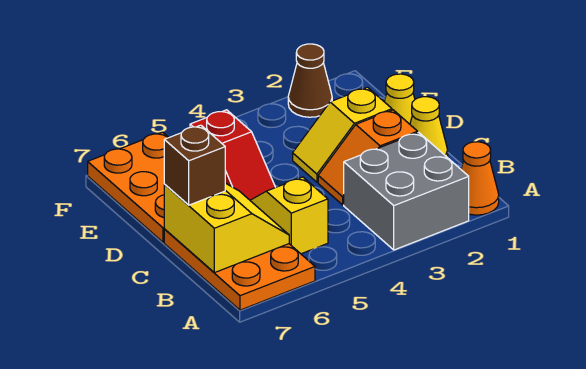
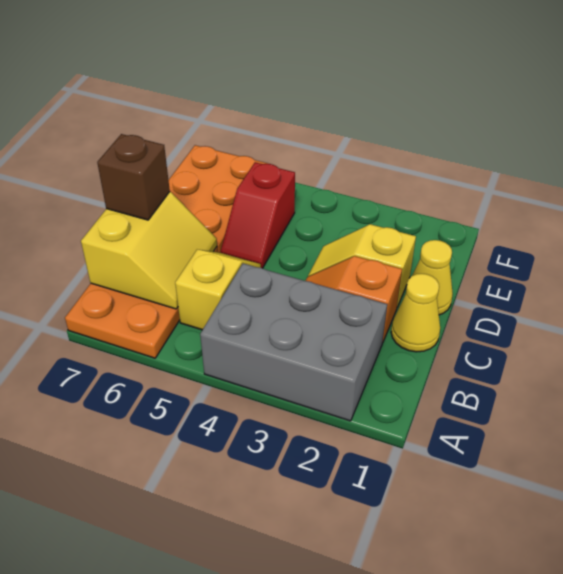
orange cone A1 level 1 -> none
grey brick A2:B3 level 1 -> grey brick A2:B4 level 1
brown cone F2 level 1 -> none

